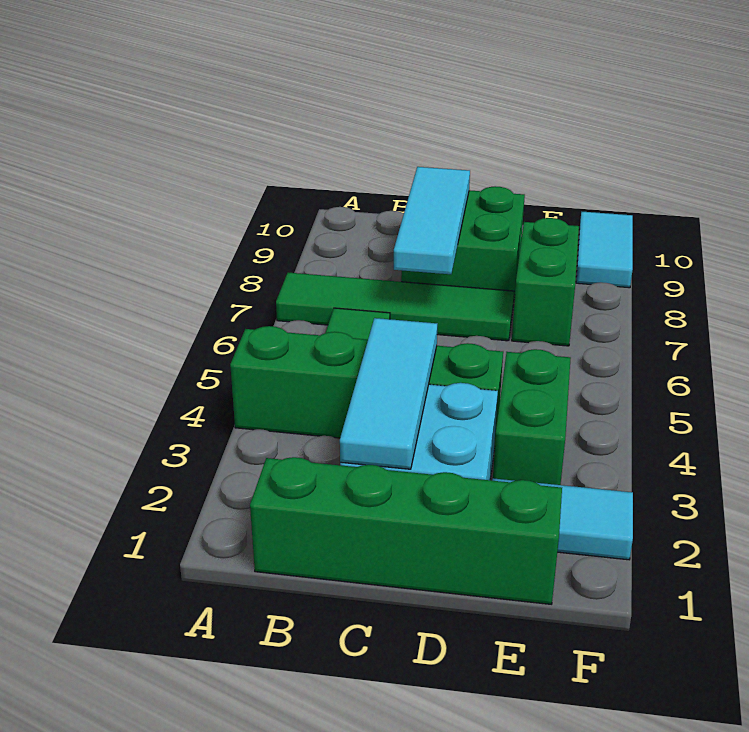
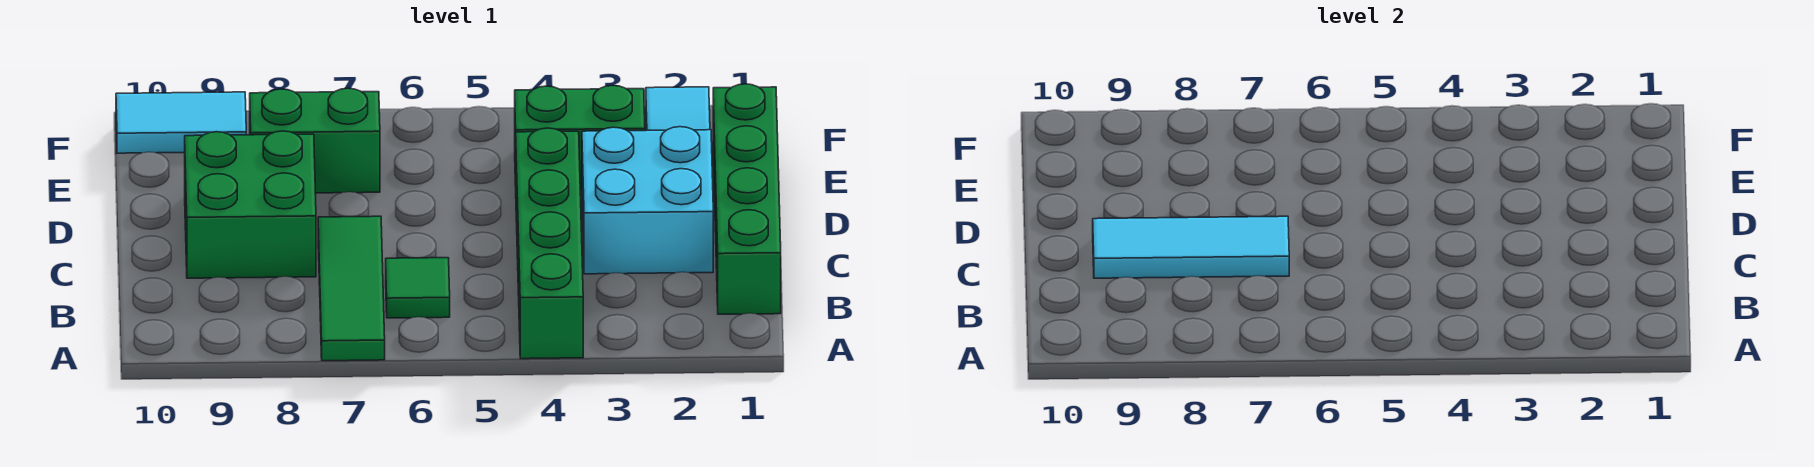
green tile A7:D7 level 1 -> green tile A7:C7 level 1
cyan tile C2:C4 level 2 -> none

